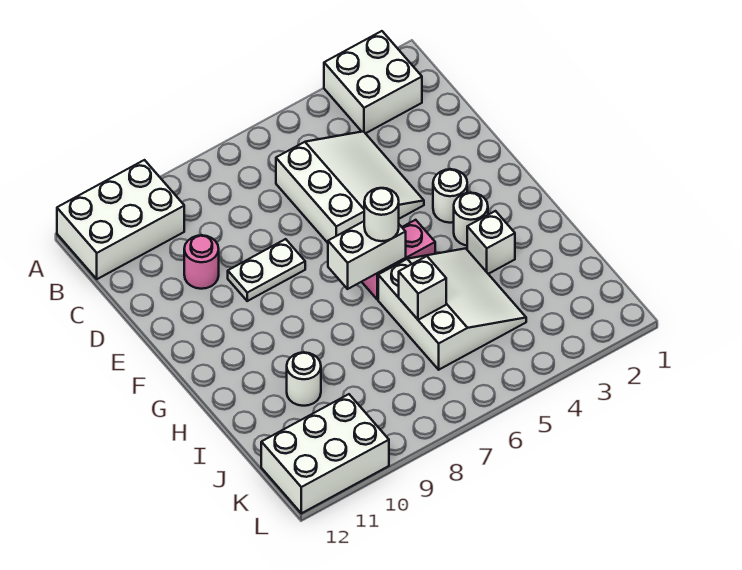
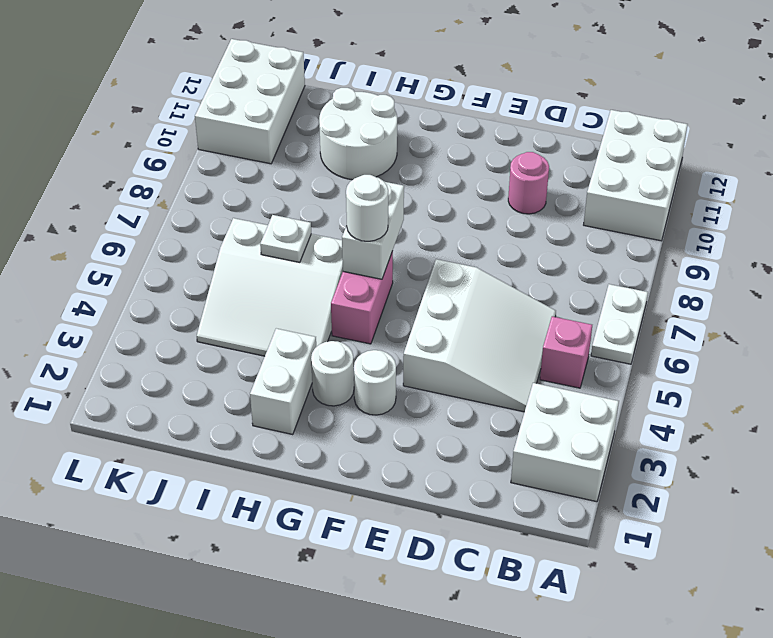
none -> pink brick B5 level 1
white slope C4:E6 level 1 top 6 -> white slope C4:E6 level 1 top E
white plate E8:E9 level 1 -> white plate A6:A7 level 1
white brick H3 level 1 -> white brick H2:H3 level 1
white brick I6 level 2 -> white plate I6 level 2
white round brick I10 level 1 -> white round brick H10:I11 level 1

